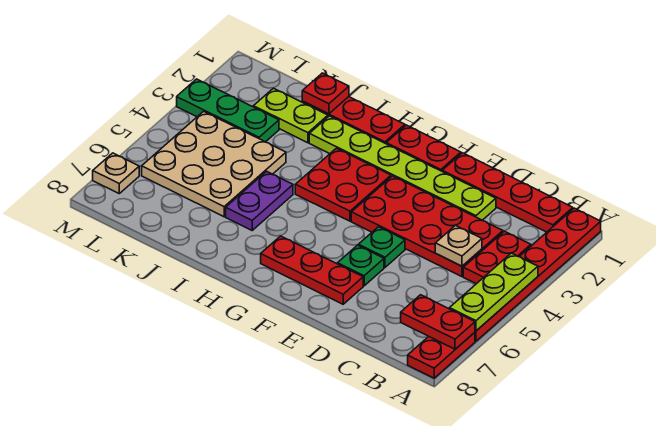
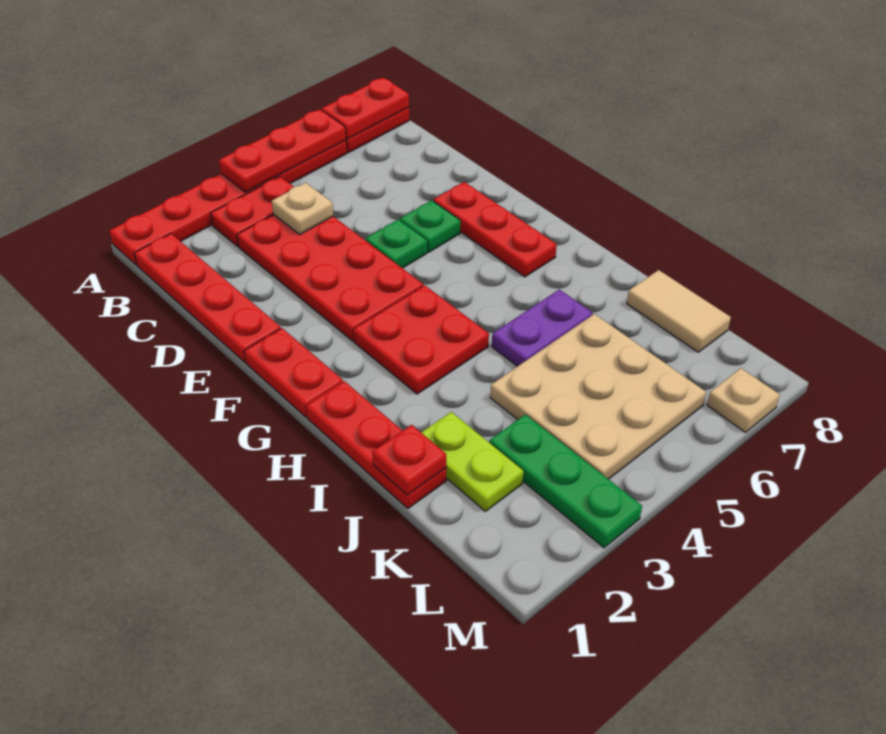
lime plate A4:A6 level 2 -> red plate A4:A6 level 2
red plate A7:B7 level 2 -> red plate A7:A8 level 2
lime plate D2:I2 level 1 -> none
none -> tan tile J8:K8 level 1

